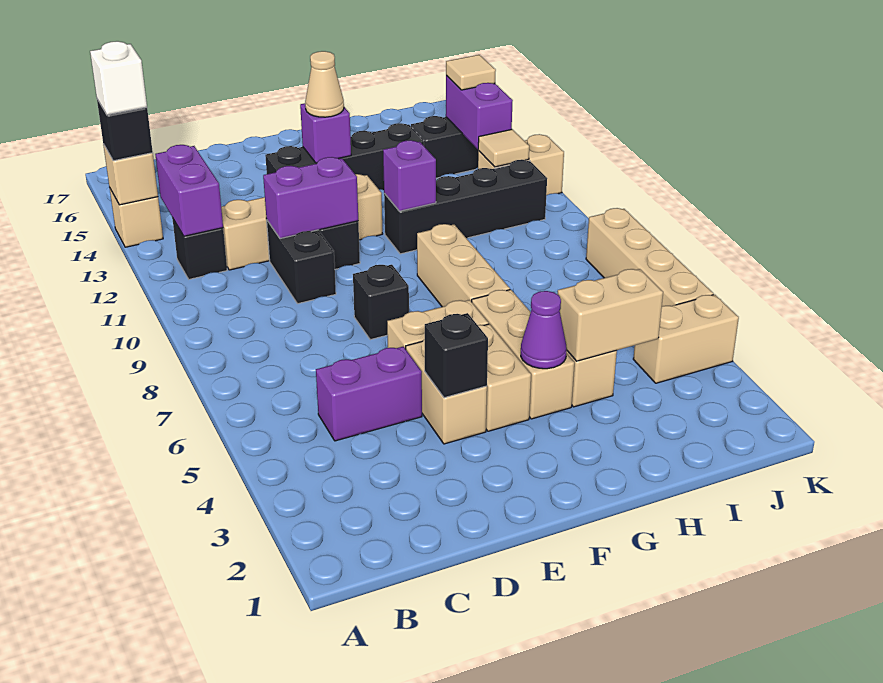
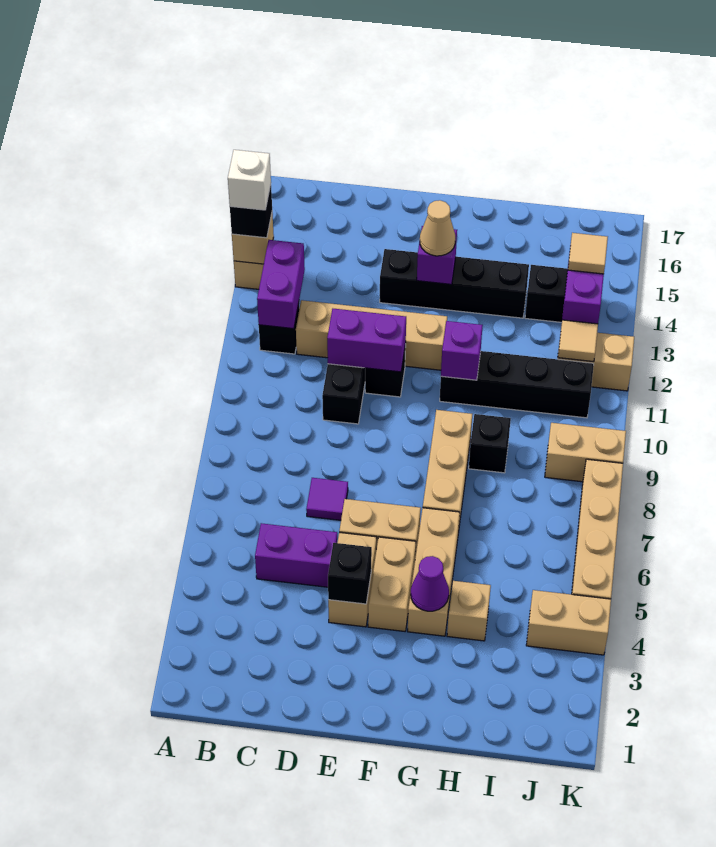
none -> purple tile D7 level 1
black brick E8 level 1 -> black brick H9 level 1
tan brick H4:I4 level 2 -> tan brick J9:K9 level 1

